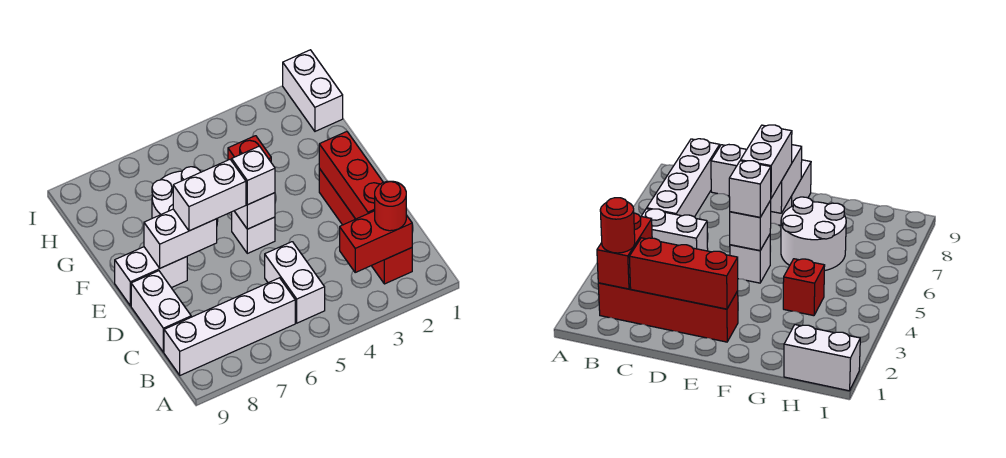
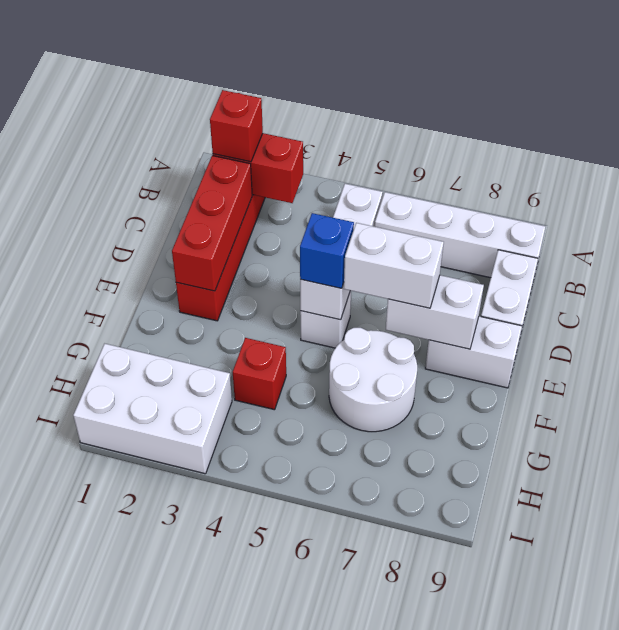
red round brick B2 level 3 -> red brick B2 level 3
white brick E5 level 3 -> blue brick E5 level 3
white brick H1:I1 level 1 -> white brick H1:I3 level 1

